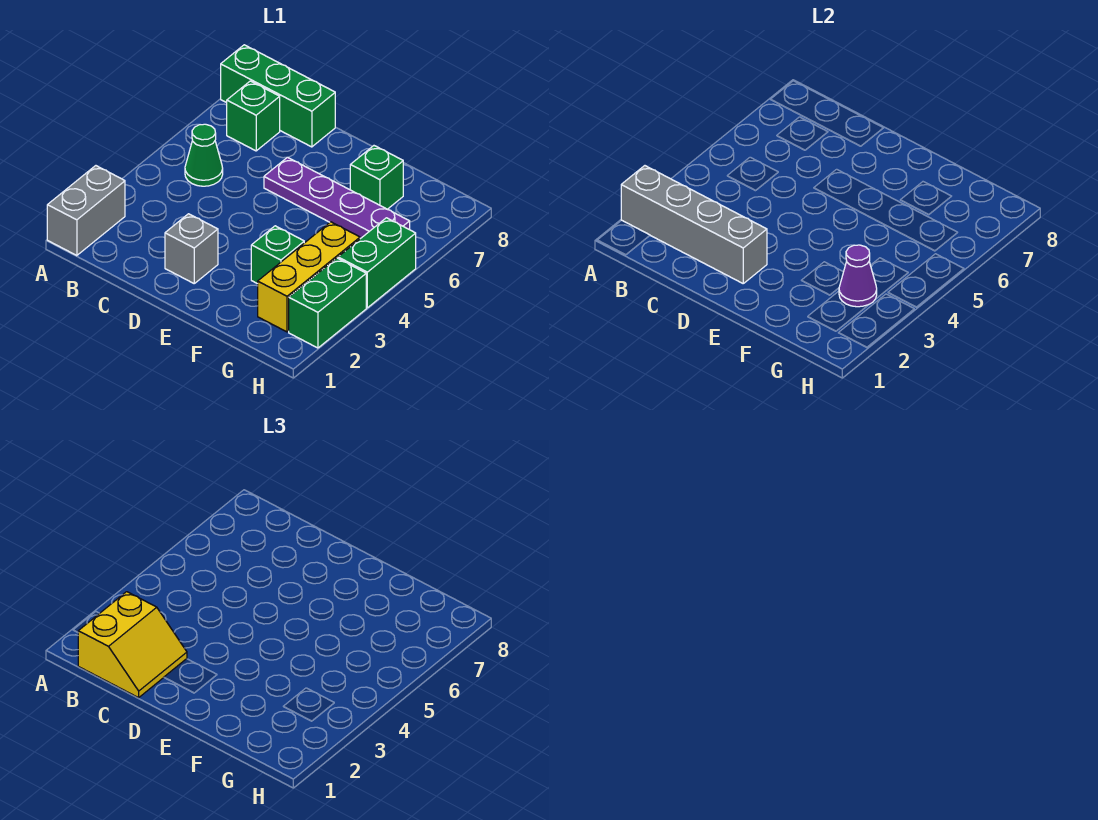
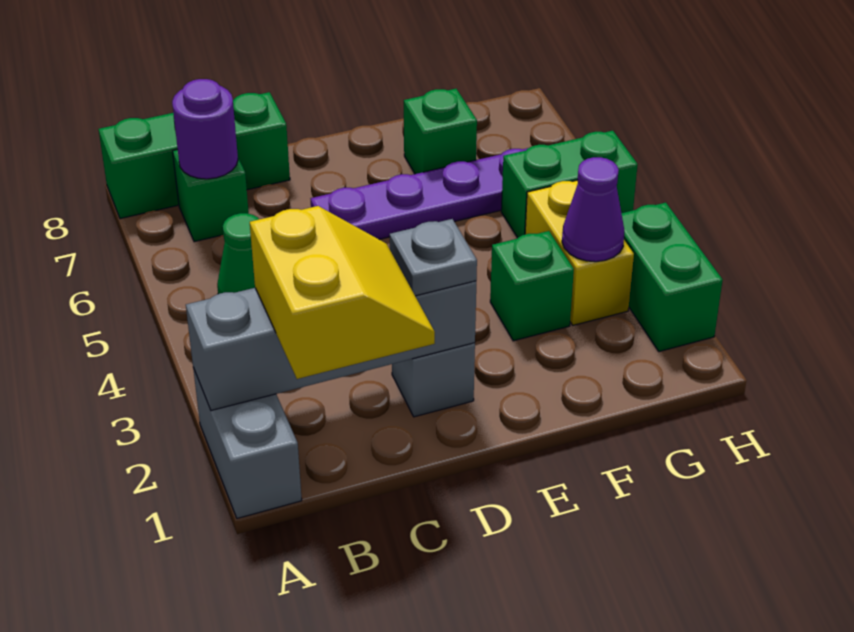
none -> purple round brick B7 level 2
none -> grey plate D2 level 3
yellow brick G2:G4 level 1 -> yellow brick G3:G4 level 1
green brick H4:H5 level 1 -> green brick G5:H5 level 1

